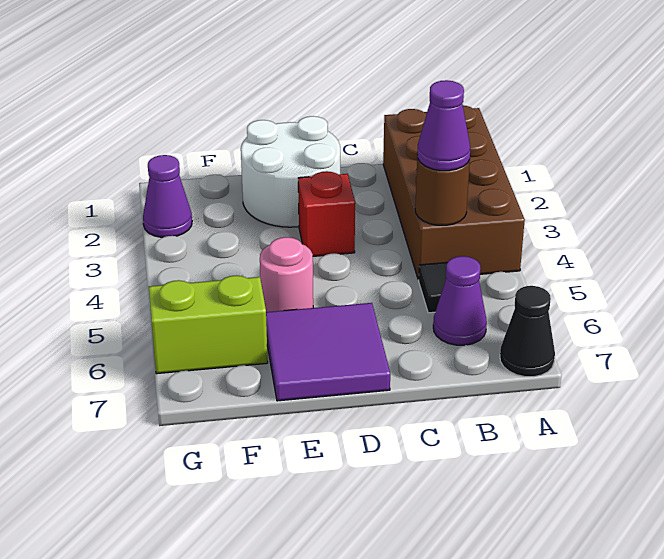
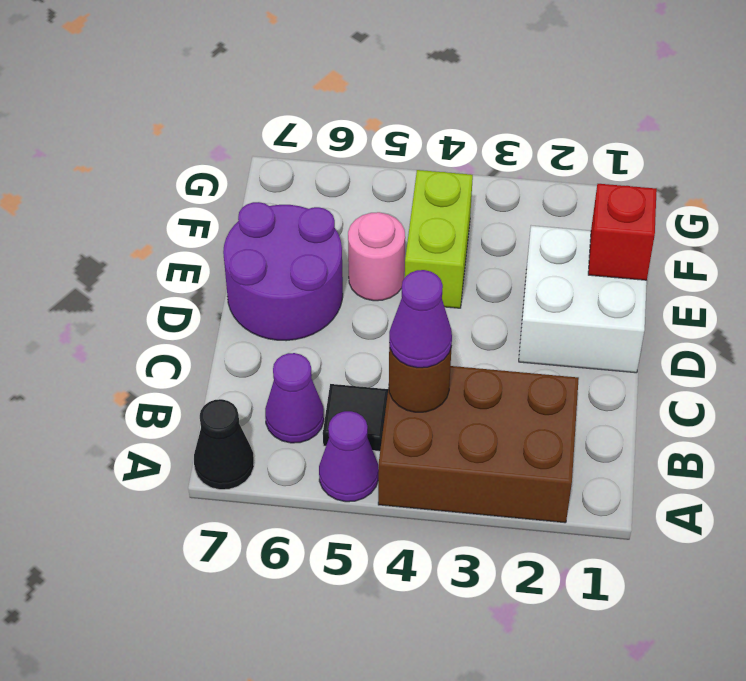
brown brick A1:B4 level 1 -> brown brick A2:B4 level 1
white round brick D1:E2 level 1 -> white brick D1:E2 level 1
red brick D3 level 1 -> red brick E1 level 2
purple tile D6:E7 level 1 -> purple round brick D6:E7 level 1
lime brick F6:G6 level 1 -> lime brick E4:F4 level 1
purple cone G2 level 1 -> purple cone A5 level 1

